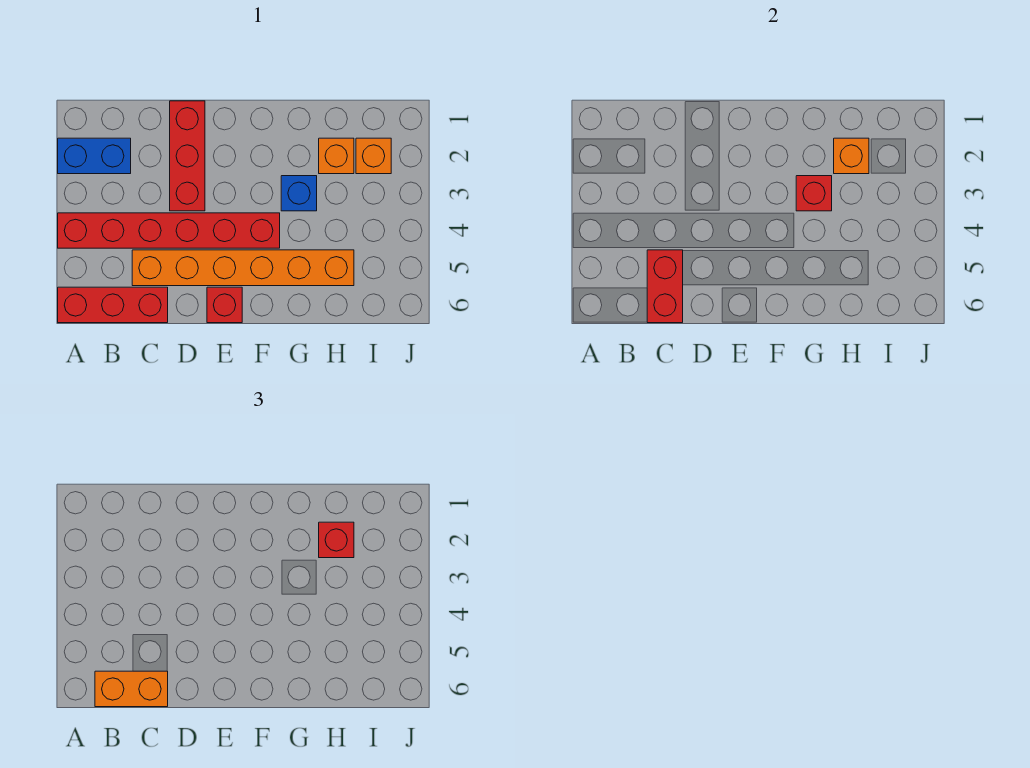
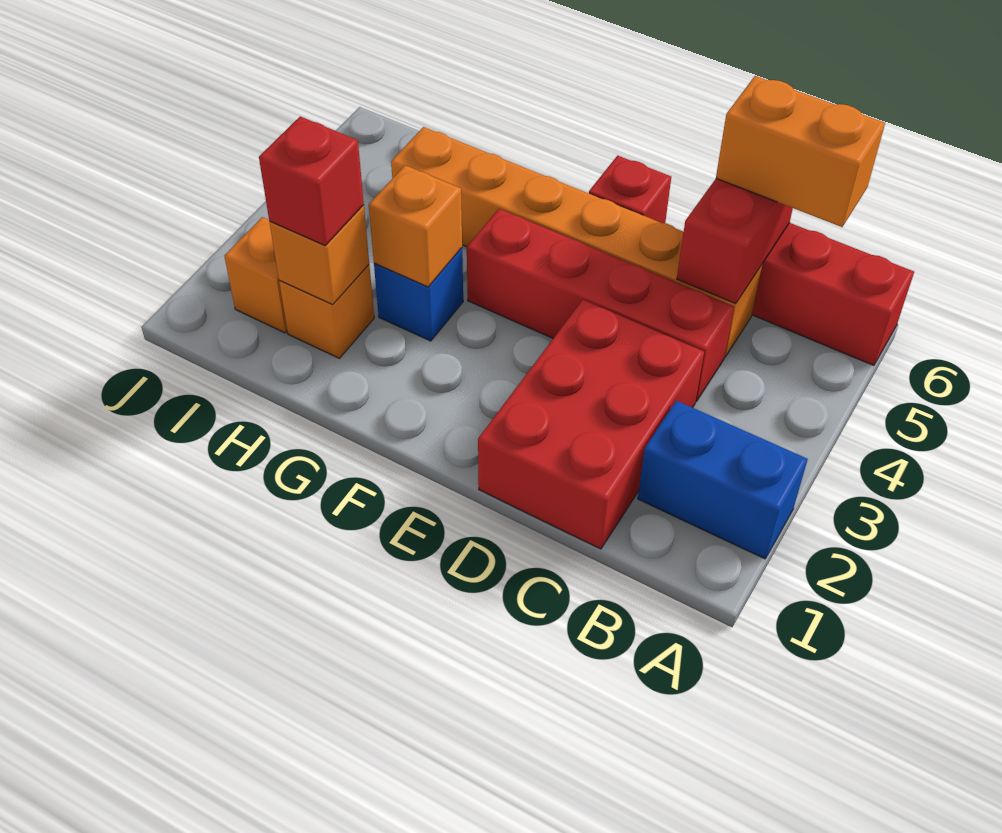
red brick A4:F4 level 1 -> red brick C4:F4 level 1
red brick D1:D3 level 1 -> red brick C1:D3 level 1
red brick G3 level 2 -> orange brick G3 level 2

